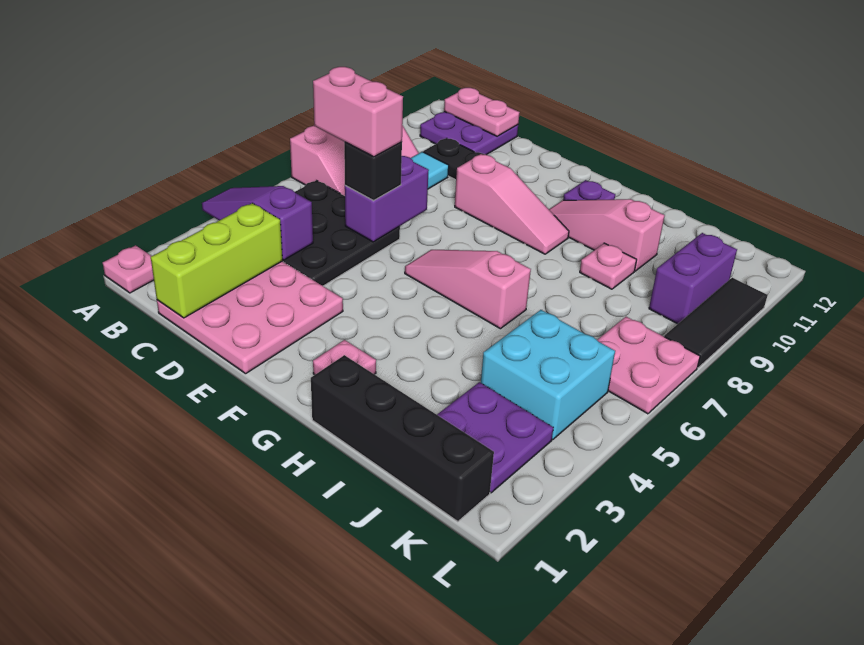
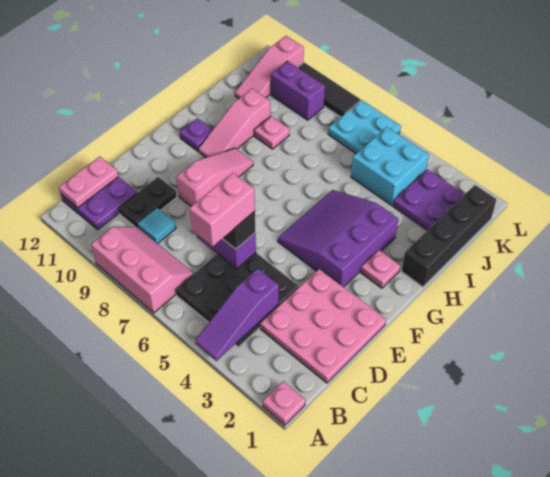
lime brick C1:C3 level 2 -> none
none -> purple slope F3:H5 level 1 top 3
pink slope F6:H6 level 1 top H -> pink slope J11:L11 level 1 top L
pink plate K6:L7 level 1 -> cyan plate K6:L7 level 1

